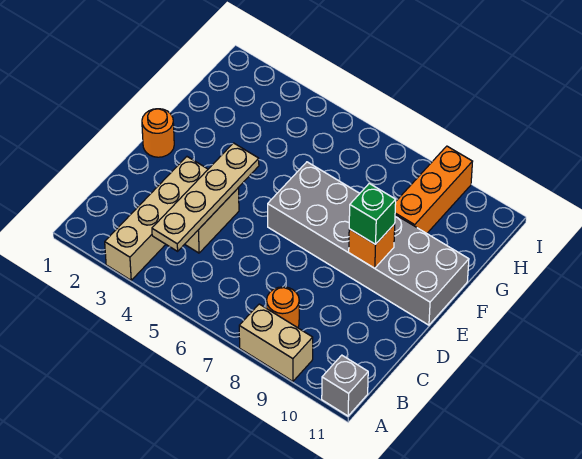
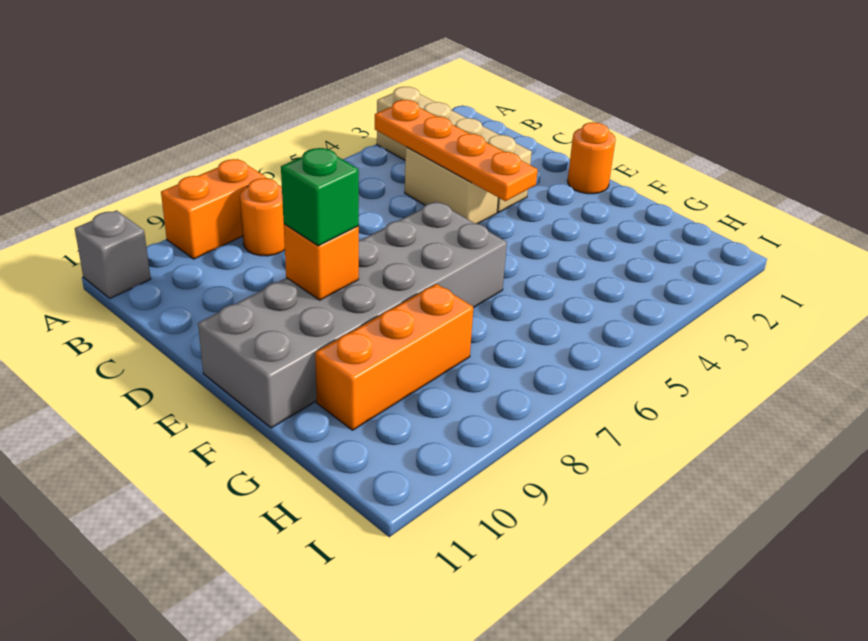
tan brick A8:A9 level 1 -> orange brick A8:A9 level 1
tan plate B4:E4 level 2 -> orange plate B4:E4 level 2
orange brick G9:I9 level 1 -> orange brick G8:G10 level 1

